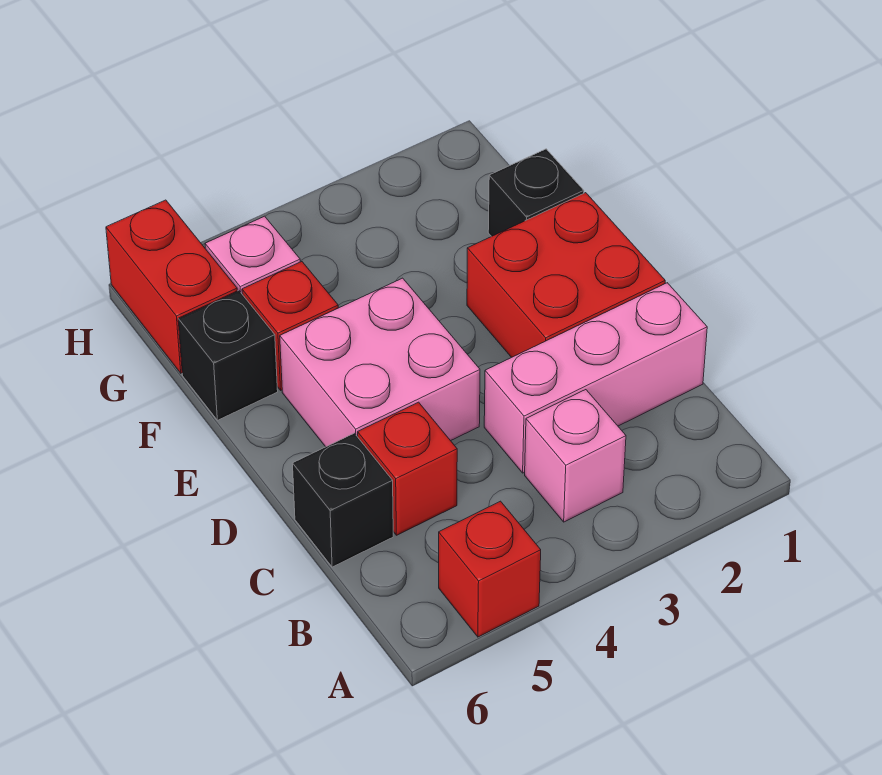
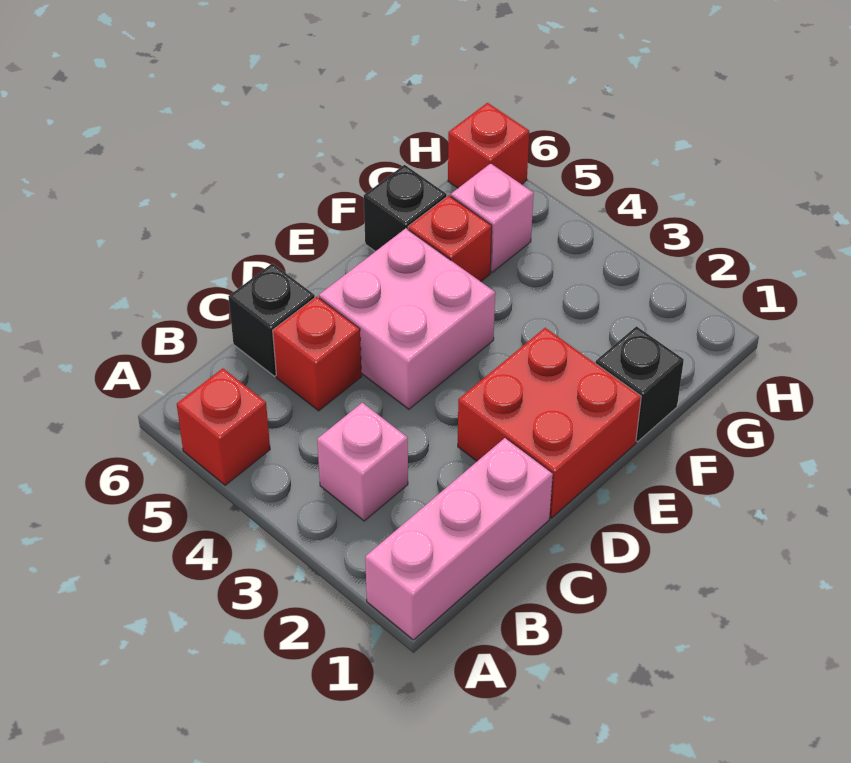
pink brick C1:C3 level 1 -> pink brick A1:C1 level 1
red brick G6:H6 level 1 -> red brick H6 level 1

